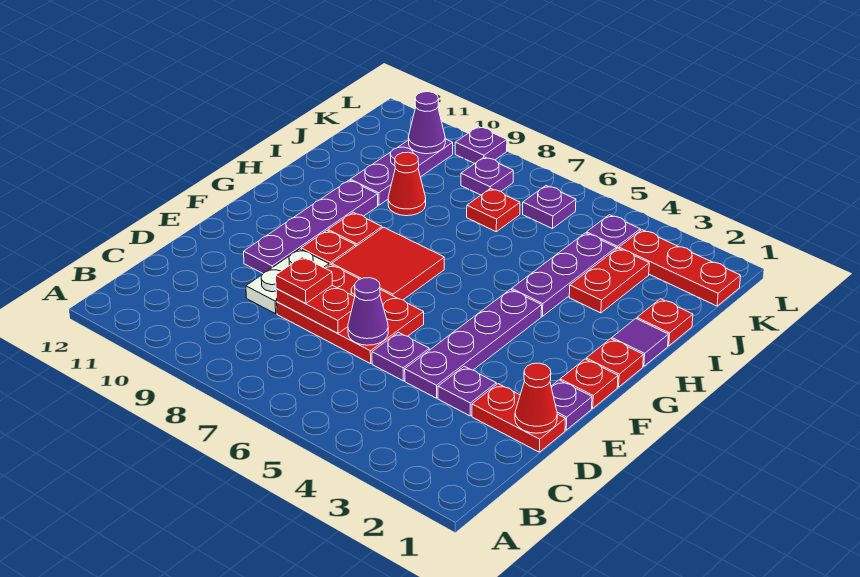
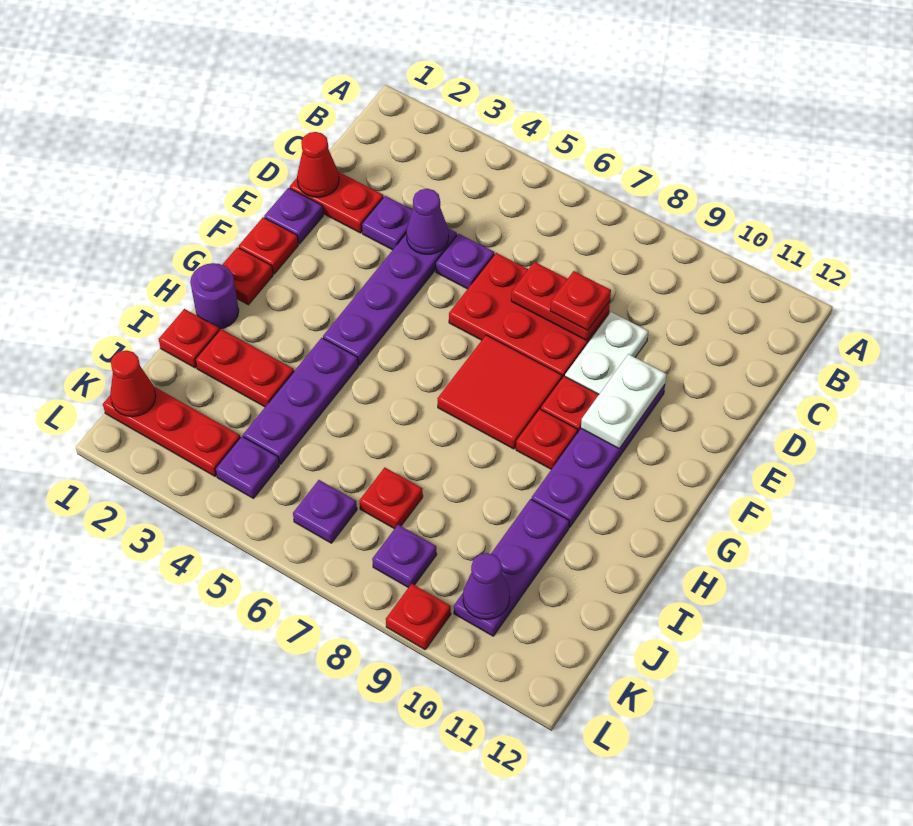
purple cone D6 level 2 -> purple cone D4 level 2
none -> white plate E10:F10 level 2
purple tile H1 level 1 -> purple round brick H1 level 1
red plate I3:J3 level 1 -> red plate I2:I3 level 1
red cone I9 level 1 -> red cone K1 level 2
purple plate L9 level 1 -> red plate L9 level 1

